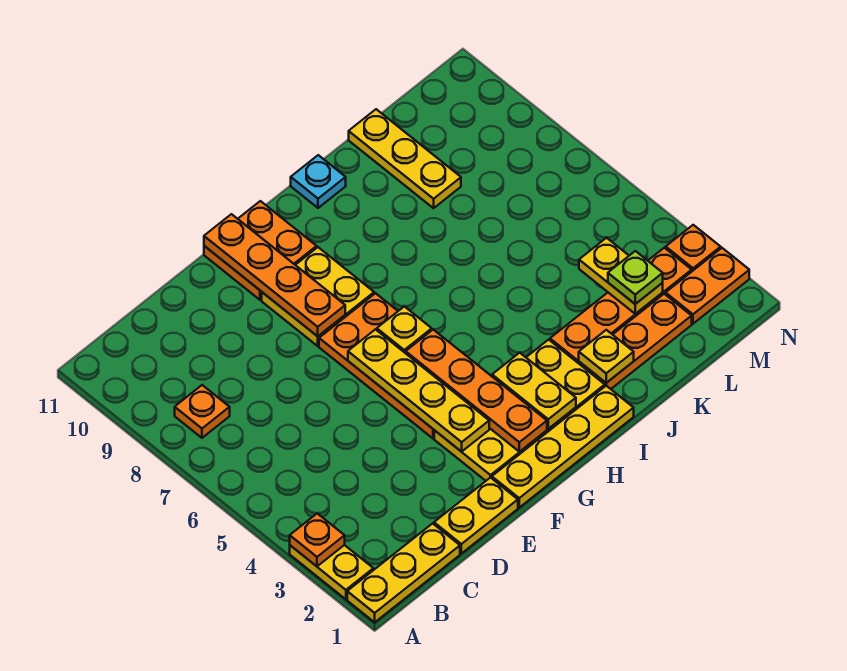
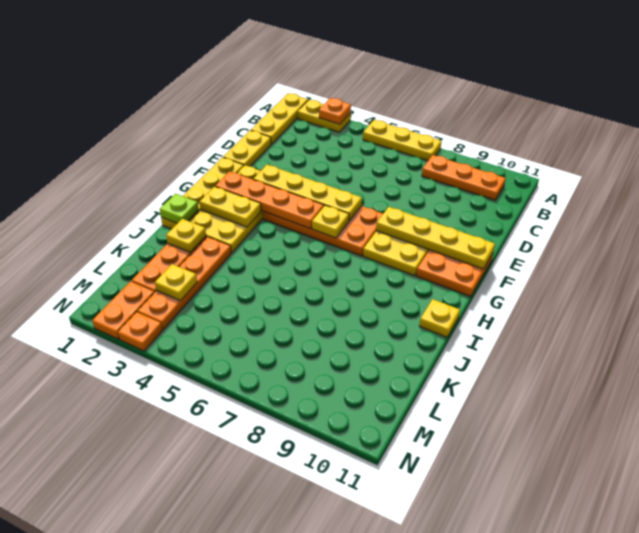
orange plate B8 level 1 -> orange plate B8:B10 level 1
orange plate F8:F11 level 2 -> yellow plate F8:F11 level 2
cyan plate I11 level 1 -> yellow plate I11 level 1
yellow plate K9:K11 level 1 -> yellow plate A5:A7 level 1
yellow plate L3:L4 level 2 -> yellow plate L3 level 2
lime plate L3 level 3 -> lime plate I1 level 2

